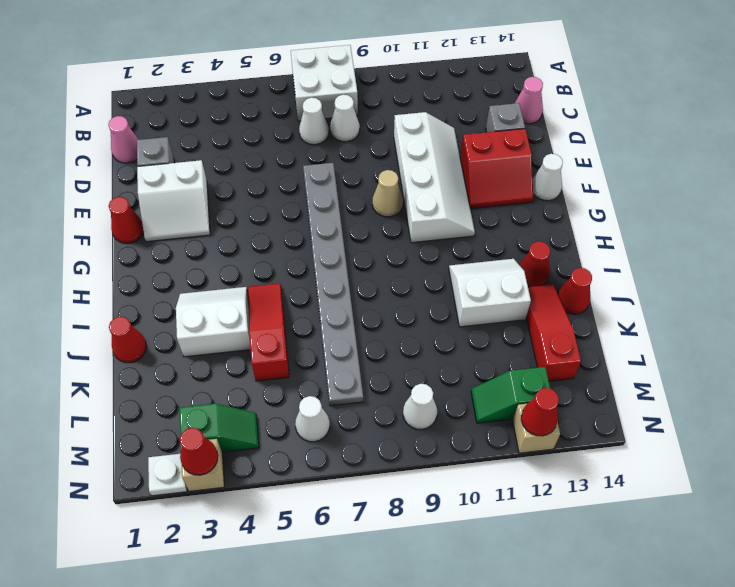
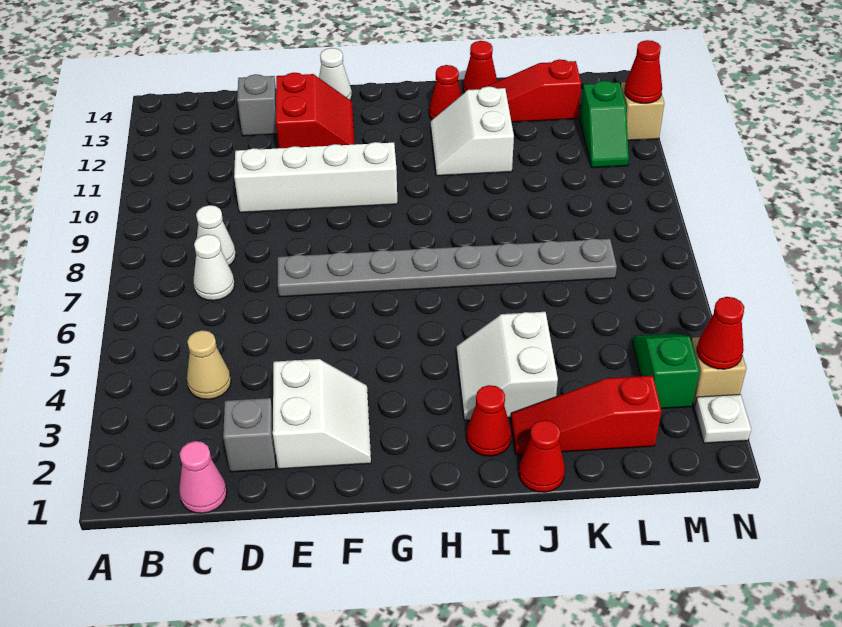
white brick A7:B8 level 1 -> none
pink cone C14 level 1 -> none
red cone F1 level 1 -> red cone I2 level 1
tan cone F9 level 1 -> tan cone C4 level 1
red slope I5:K5 level 1 top K -> red slope J2:L2 level 1 top L
white cone M6 level 1 -> none
white cone M9 level 1 -> none

